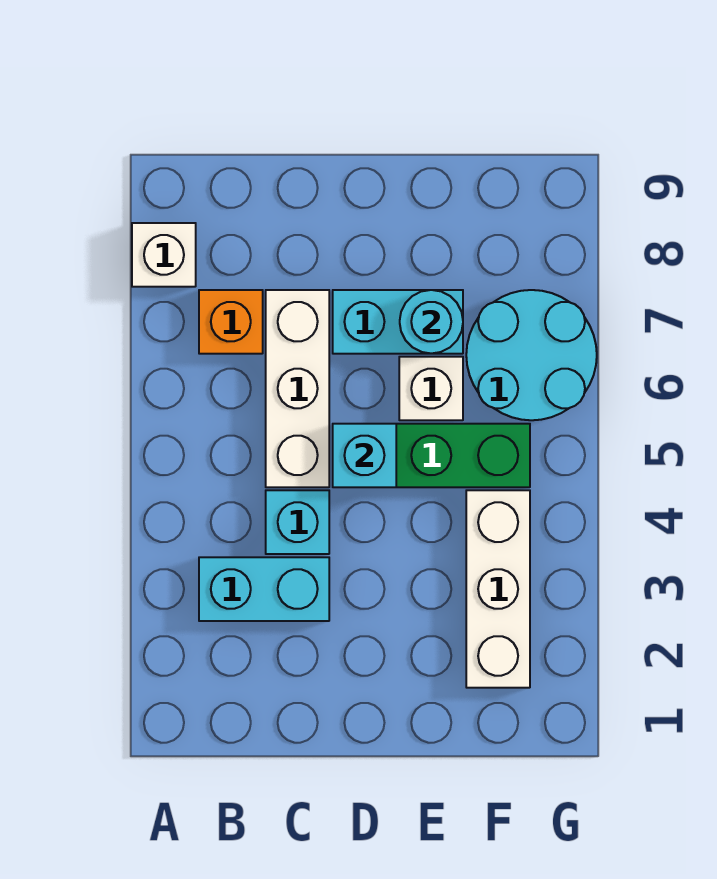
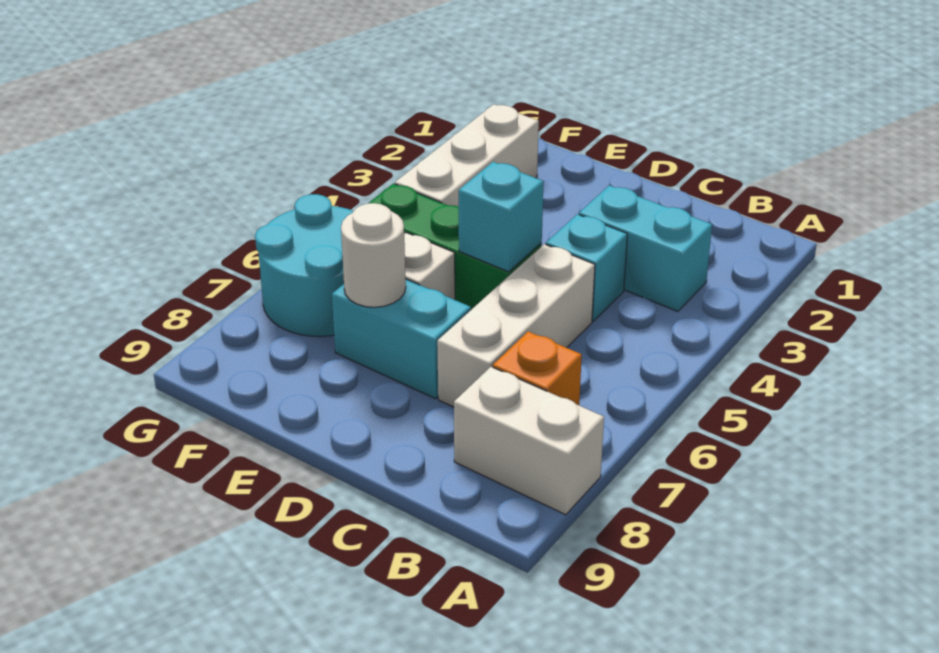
white brick A8 level 1 -> white brick A8:B8 level 1
cyan round brick E7 level 2 -> white round brick E7 level 2

